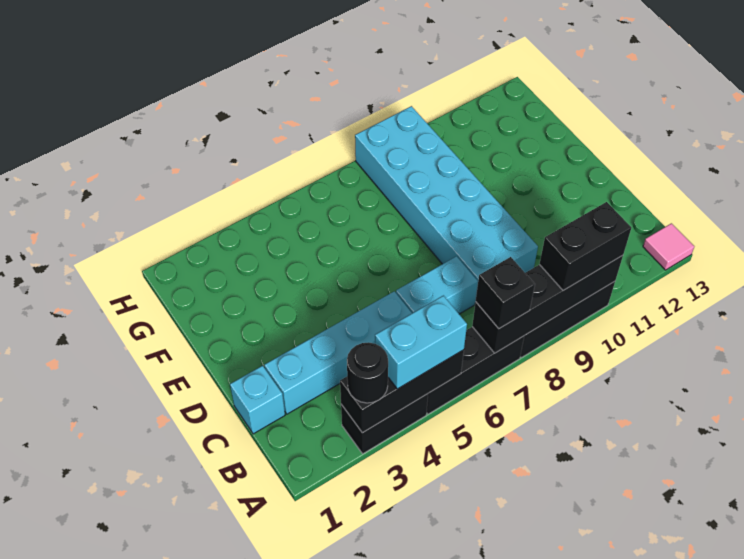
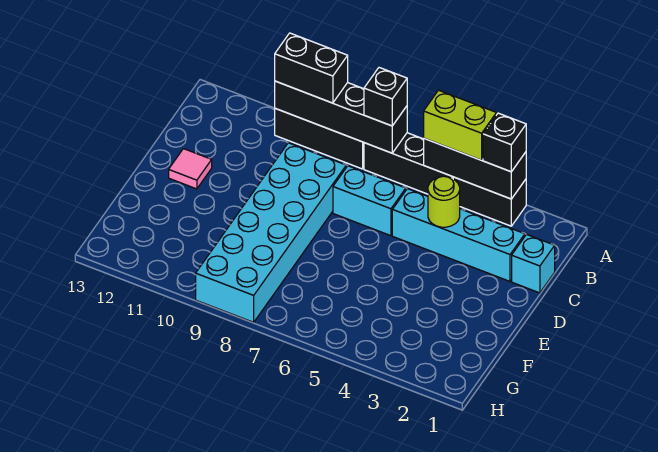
black round brick A3 level 3 -> black brick A3 level 3
cyan brick A4:A5 level 3 -> lime brick A4:A5 level 3
pink tile A13 level 1 -> pink tile D12 level 1
none -> lime round brick C4 level 2

